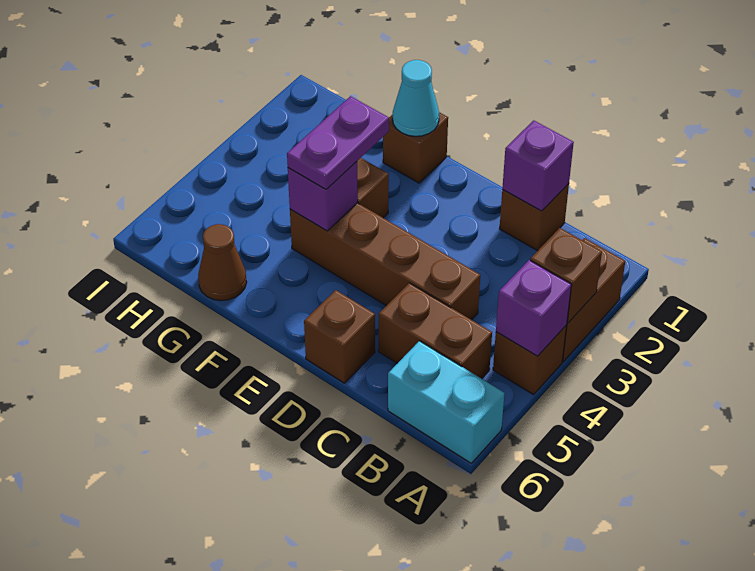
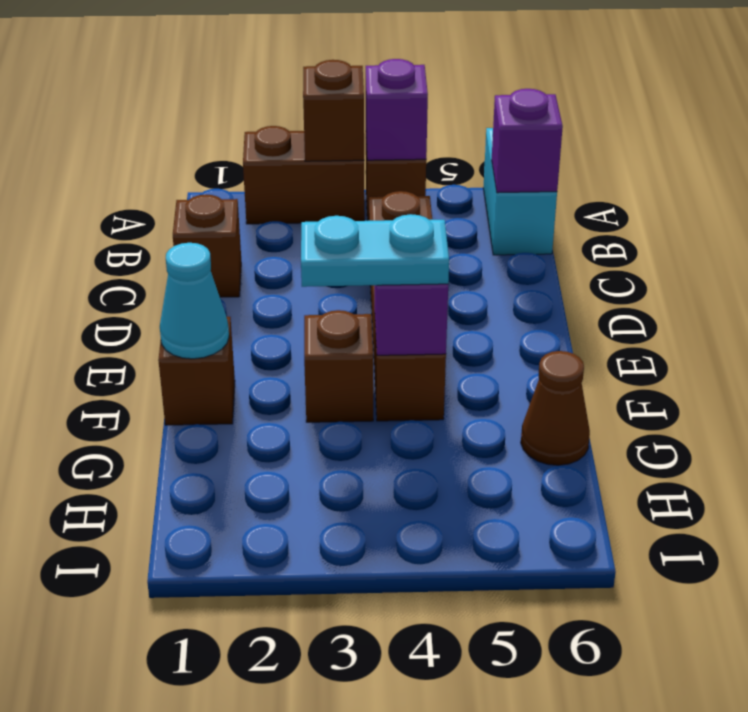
brown brick B5:C5 level 1 -> none
purple brick C1 level 2 -> purple brick B6 level 2
brown brick D6 level 1 -> none
purple plate F3:F4 level 3 -> cyan plate F3:F4 level 3

